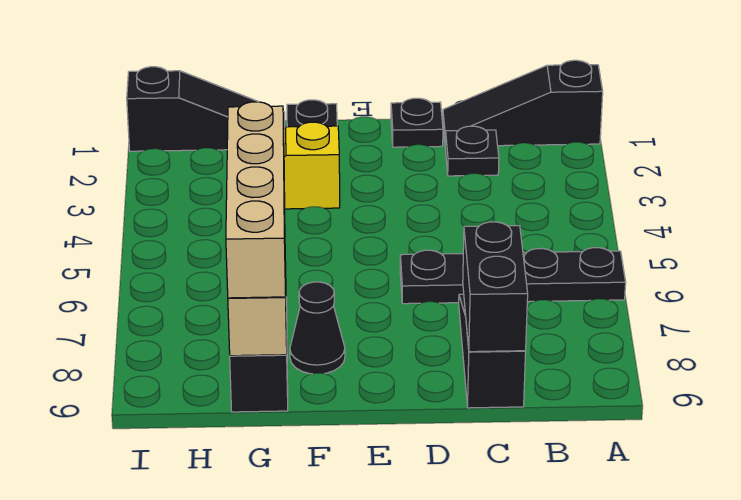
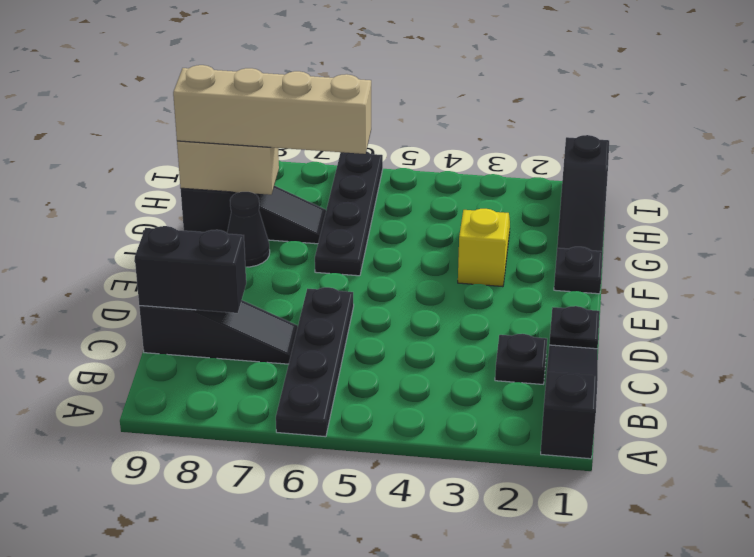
none -> black plate F6:I6 level 1

